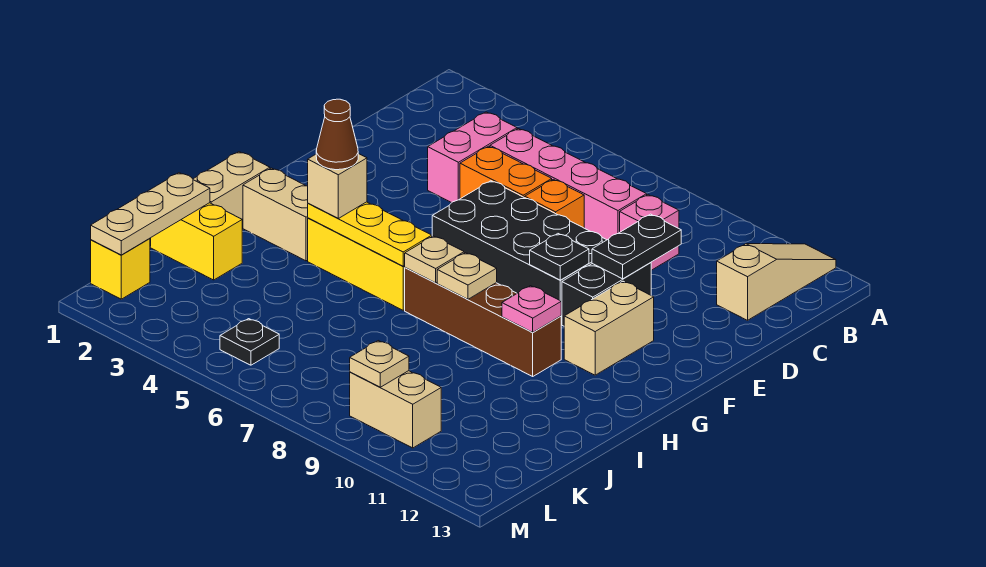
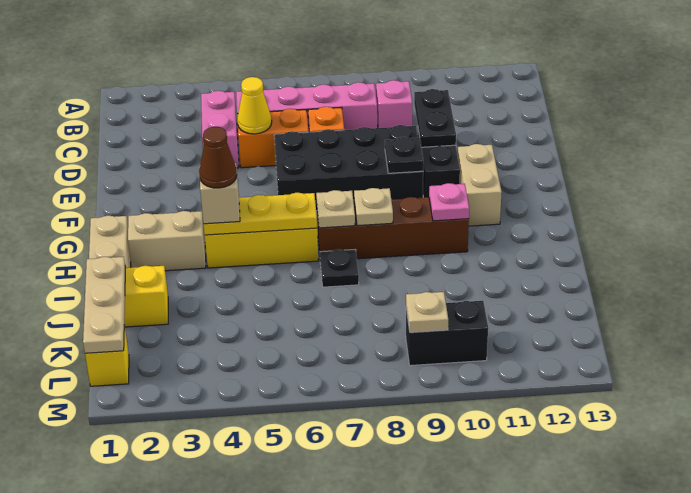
tan slope A12:C12 level 1 top C -> none
none -> yellow cone D5 level 2
black plate L5 level 1 -> black plate I7 level 1
tan brick L9:L10 level 1 -> black brick L9:L10 level 1

